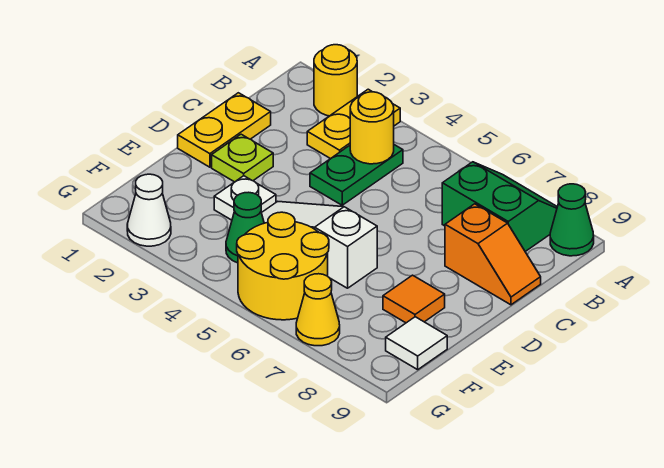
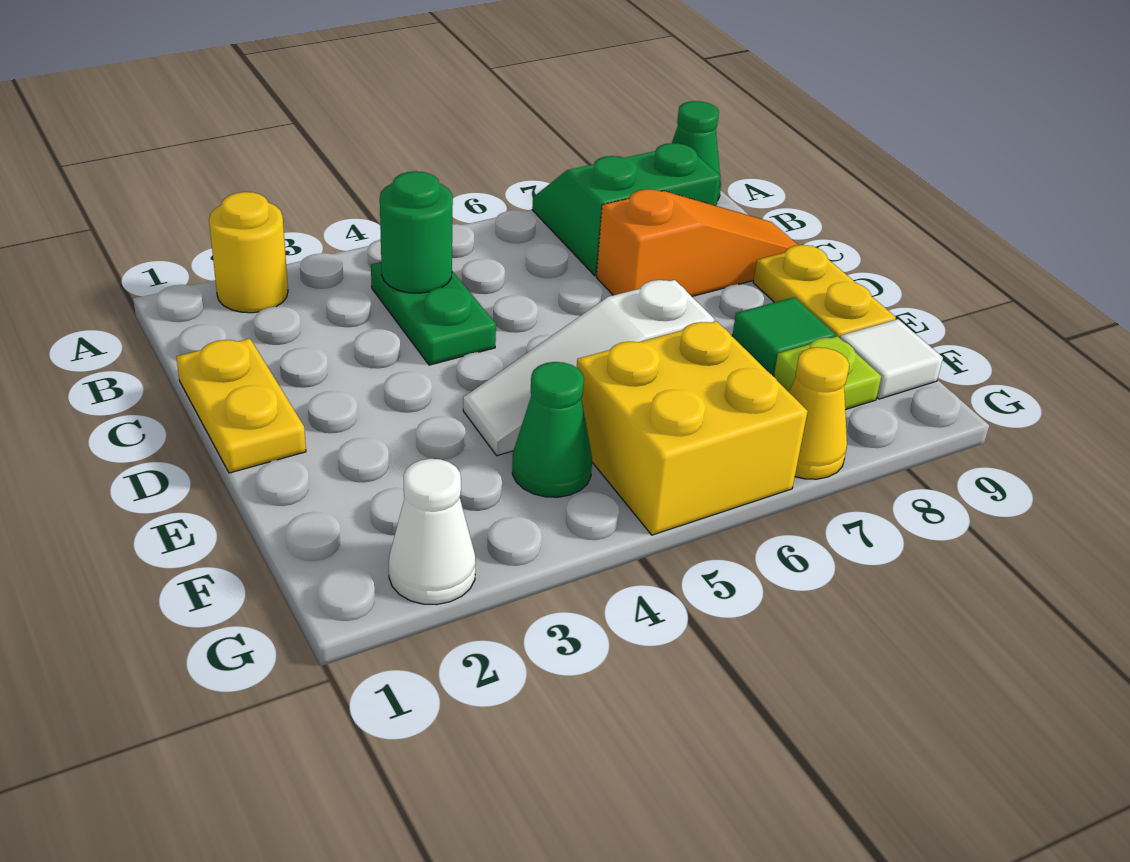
yellow plate A3:B3 level 1 -> yellow plate D9:E9 level 1
yellow round brick B4 level 2 -> green round brick B4 level 2
orange slope C8:C9 level 1 top 8 -> orange slope C7:C9 level 1 top 7
lime plate D2 level 1 -> lime plate F8 level 1
white plate E3 level 1 -> none
orange tile E8 level 1 -> green tile E8 level 1
yellow round brick F5:G6 level 1 -> yellow brick F5:G6 level 1

